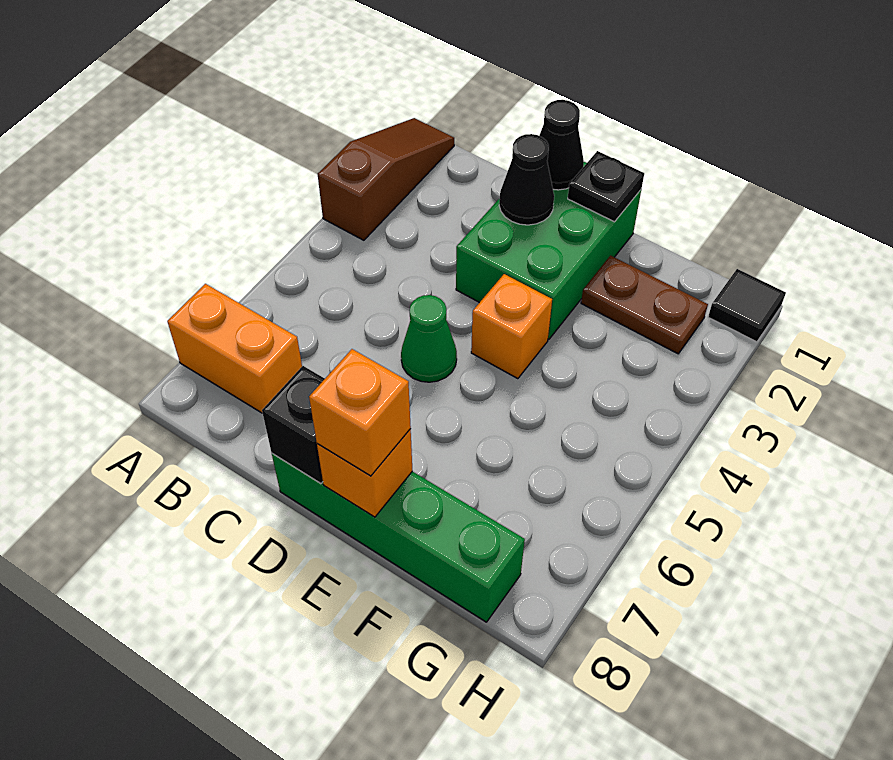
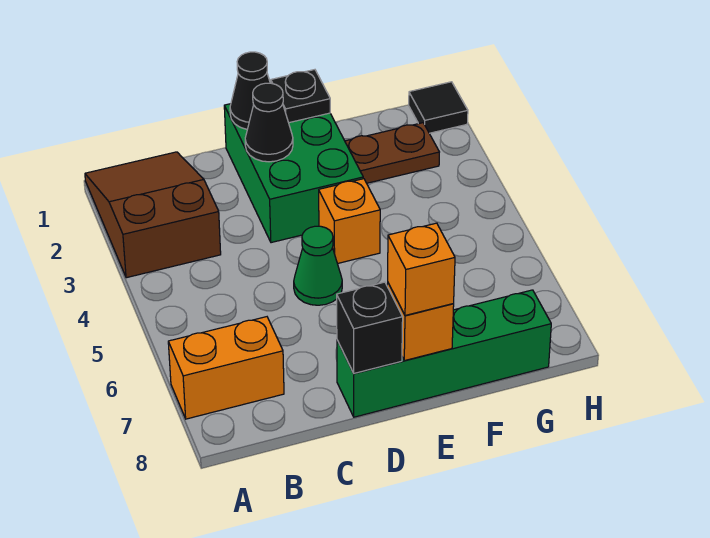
brown slope A1:A3 level 1 top 3 -> brown slope A1:B3 level 1 top 3

